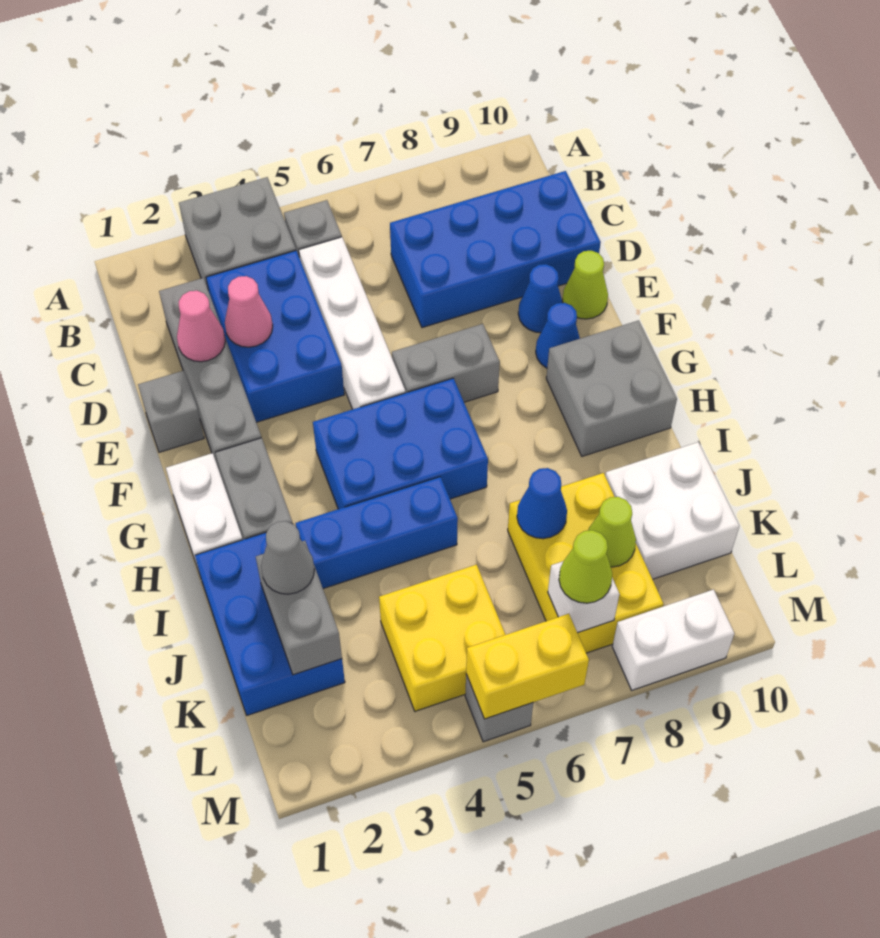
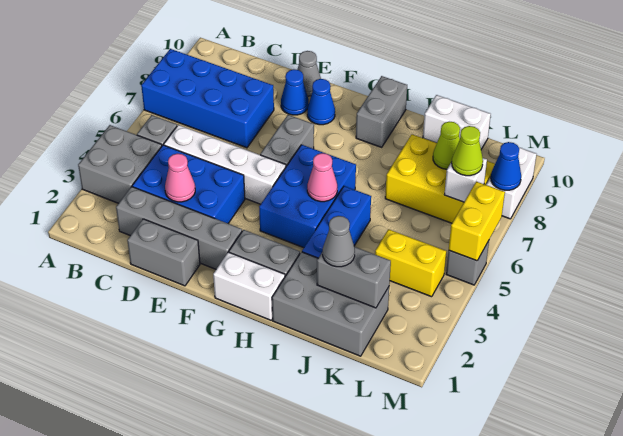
blue brick C7:D10 level 1 -> blue brick A7:D8 level 1
pink cone D2 level 2 -> pink cone H5 level 2
grey brick E1 level 1 -> grey brick D1:E1 level 1
lime cone E10 level 1 -> grey cone E10 level 1
grey brick G9:H10 level 1 -> grey brick H9:H10 level 1
blue brick I1:K2 level 1 -> grey brick I1:K2 level 1
blue cone J7 level 2 -> blue cone M8 level 2
white brick J9:K10 level 1 -> white brick J10:K10 level 1
yellow brick K4:L5 level 1 -> yellow brick K4:L4 level 1

